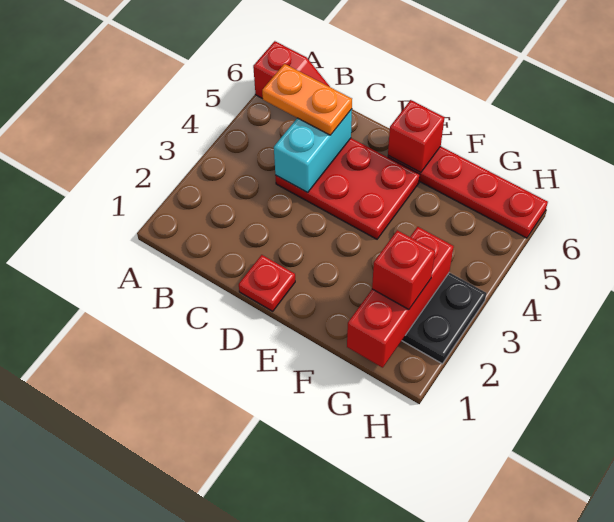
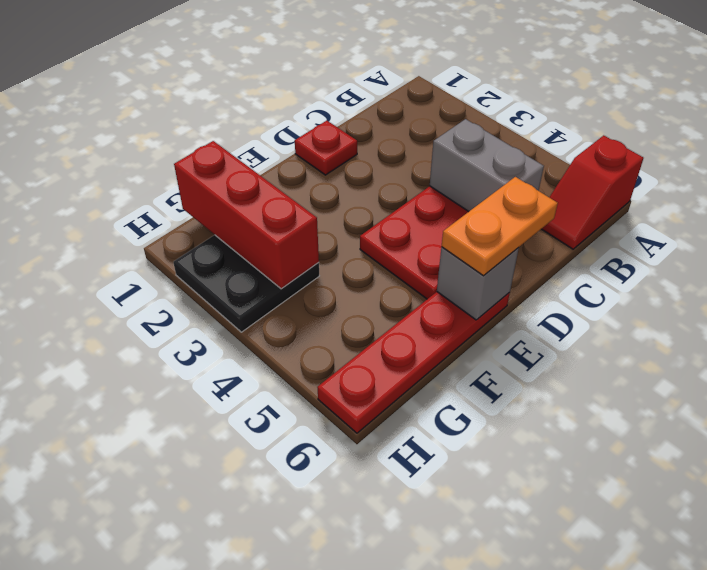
orange plate B5:C5 level 3 -> orange plate D6:E6 level 3
cyan brick C4:C5 level 2 -> grey brick C4:C5 level 2
red brick E6 level 2 -> grey brick E6 level 2
red brick G2 level 3 -> none

